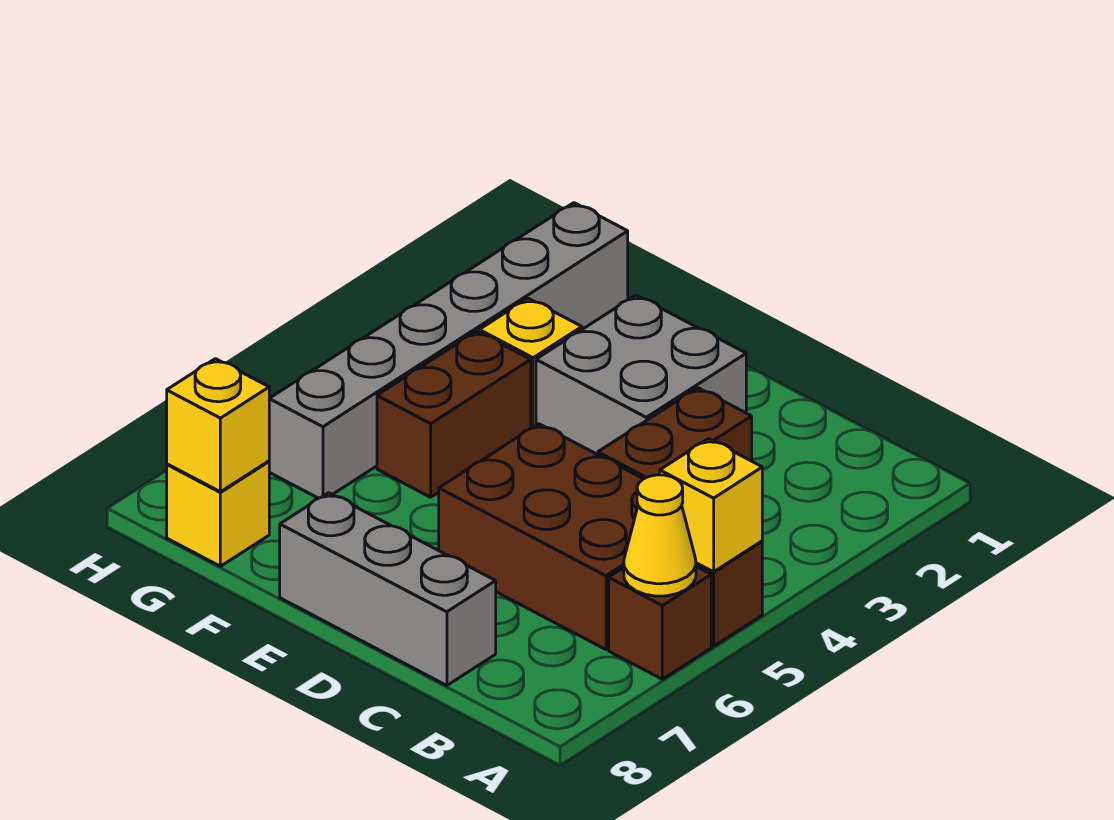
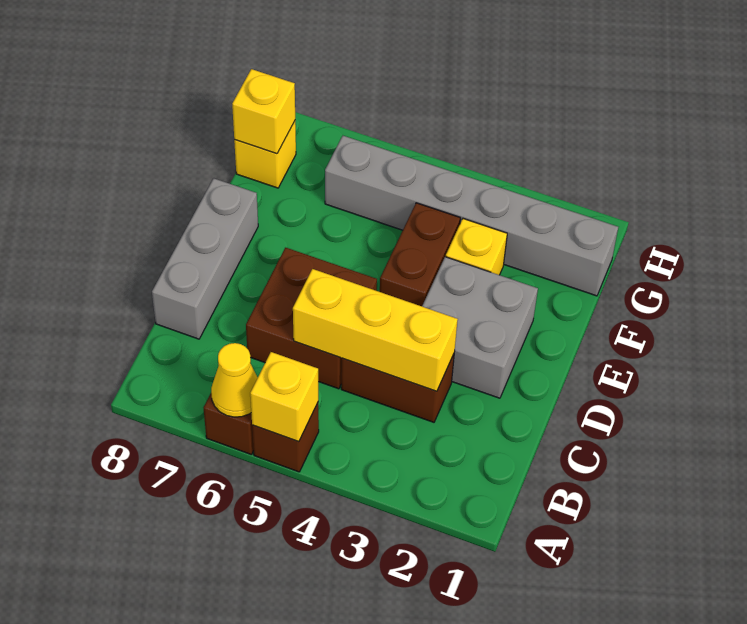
brown brick B5:D6 level 1 -> brown brick C5:D6 level 1
none -> yellow brick C3:C5 level 2
brown brick F4:F5 level 1 -> brown brick E4:F4 level 1

